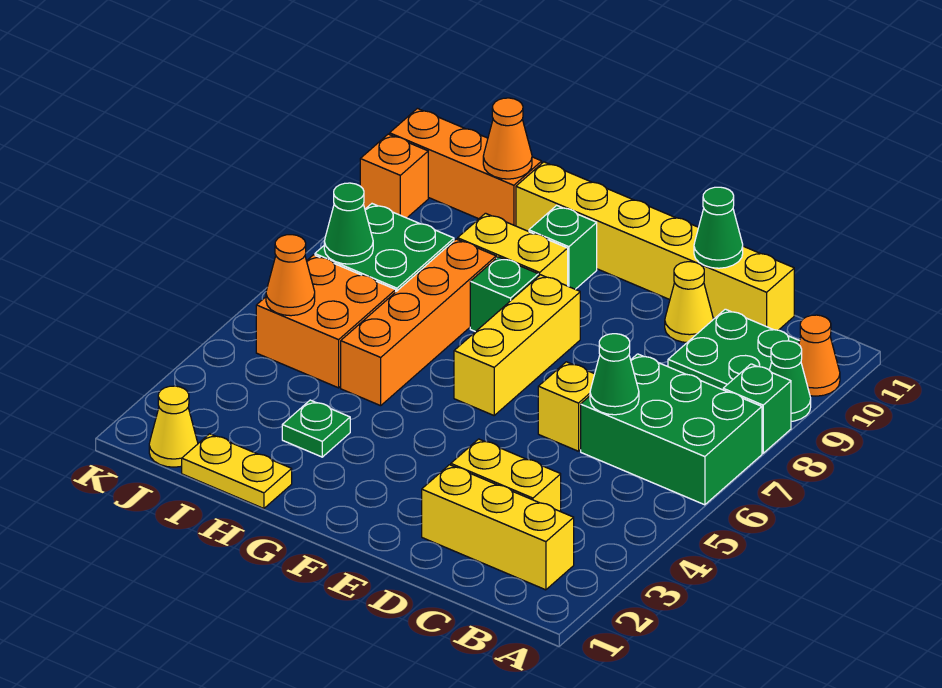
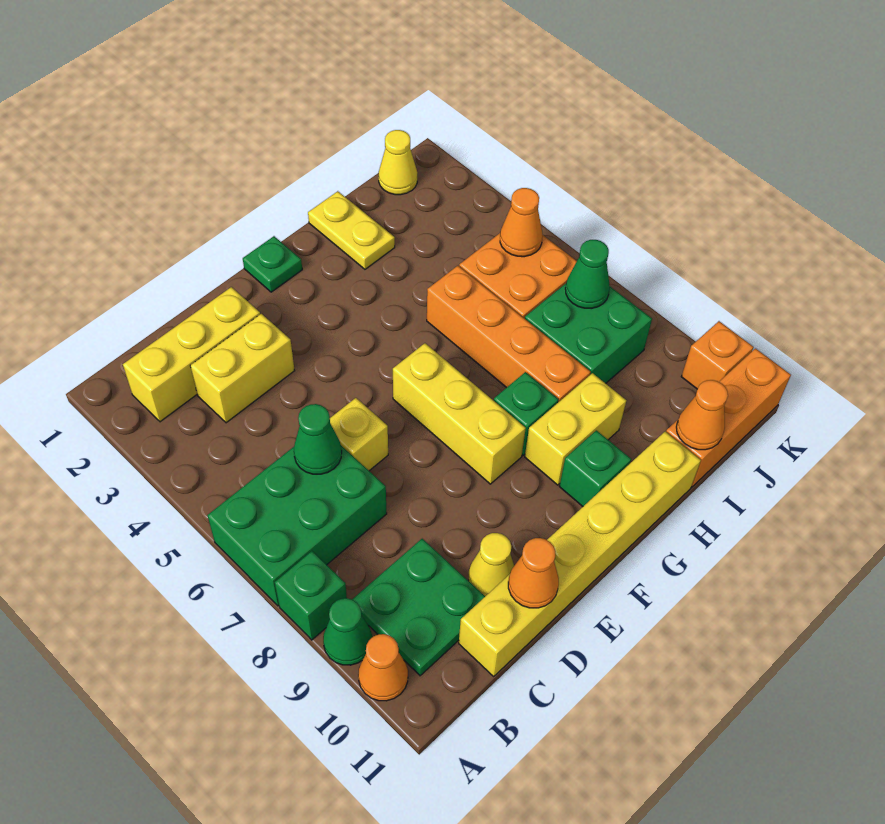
green cone D11 level 2 -> orange cone D11 level 2
yellow plate H1:I1 level 1 -> yellow plate H1:H2 level 1
green plate H3 level 1 -> green plate F1 level 1

